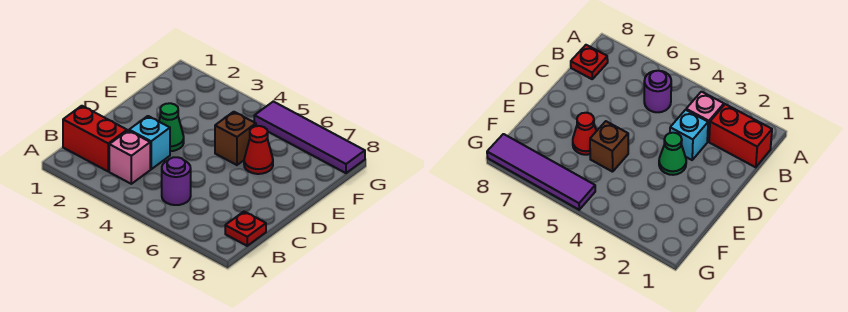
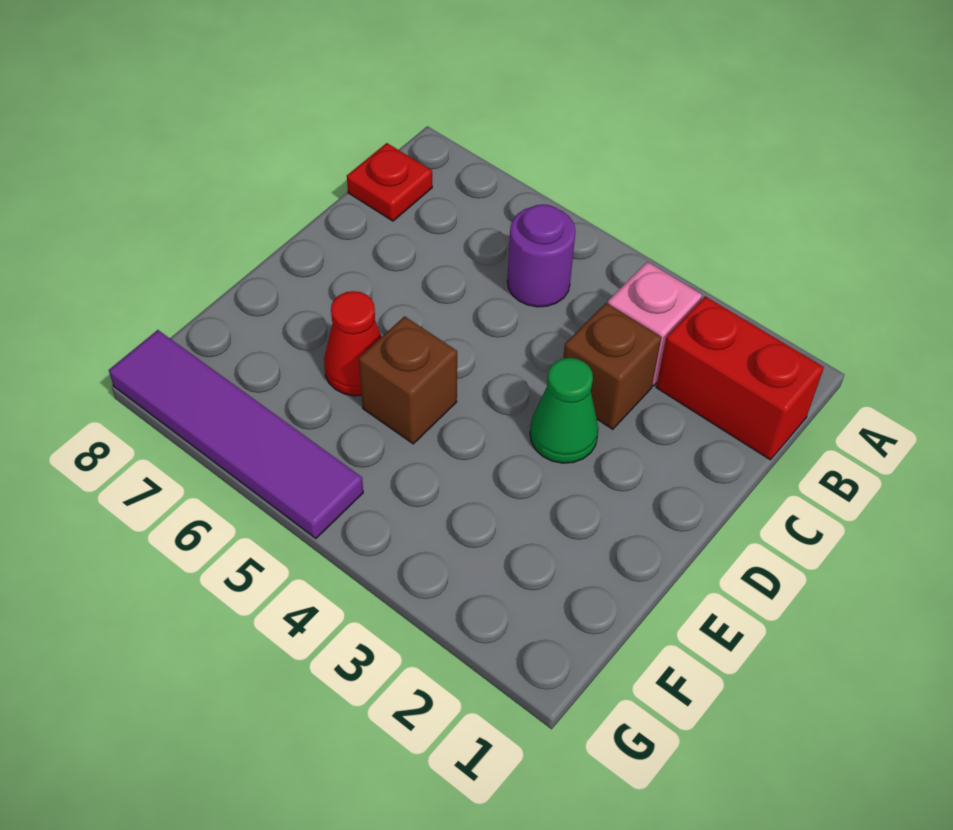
cyan brick C3 level 1 -> brown brick C3 level 1

